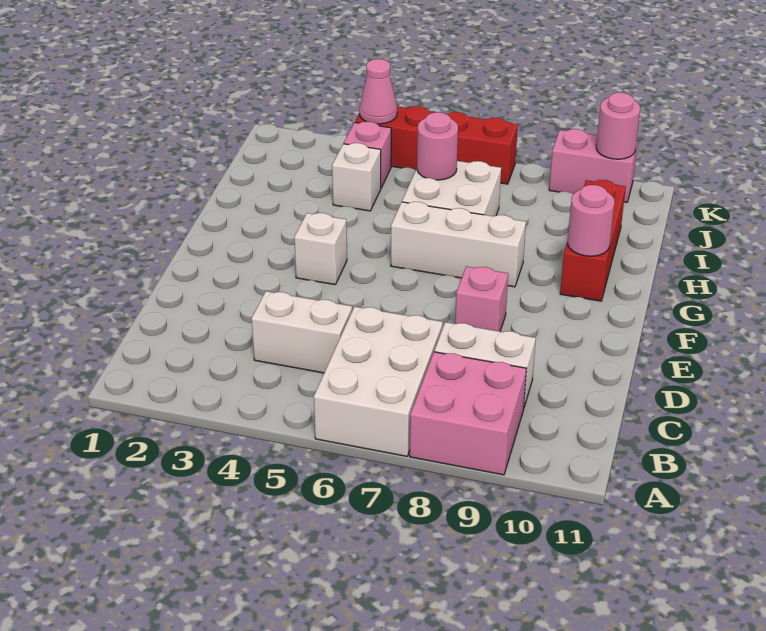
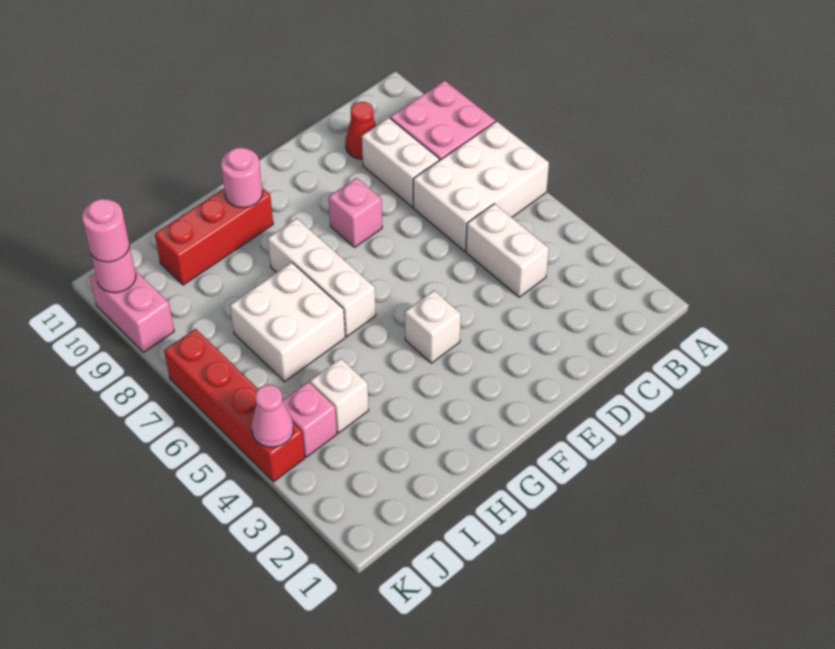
none -> red cone C10 level 1
pink round brick I6 level 2 -> pink round brick K10 level 3

